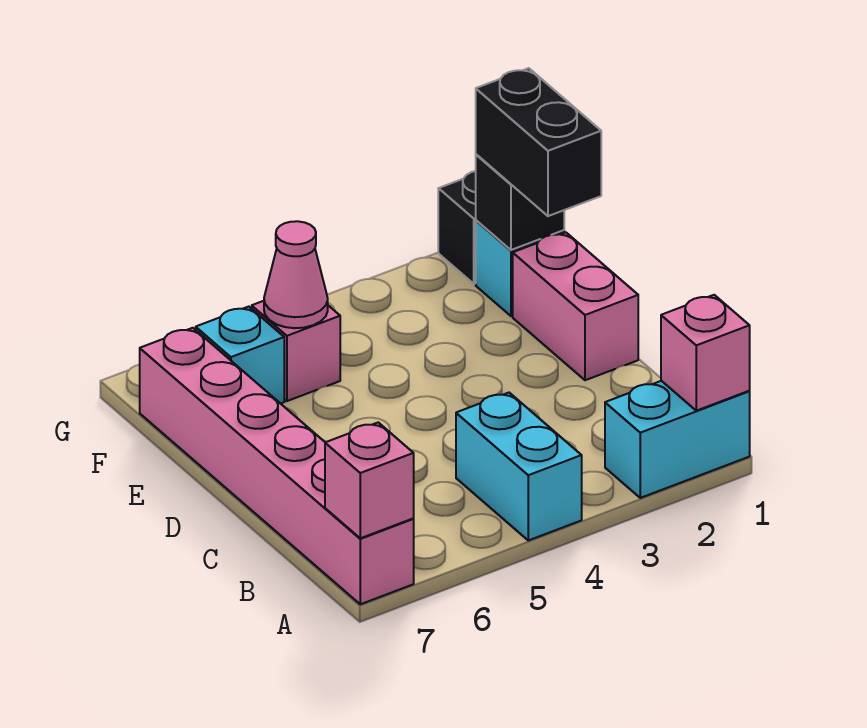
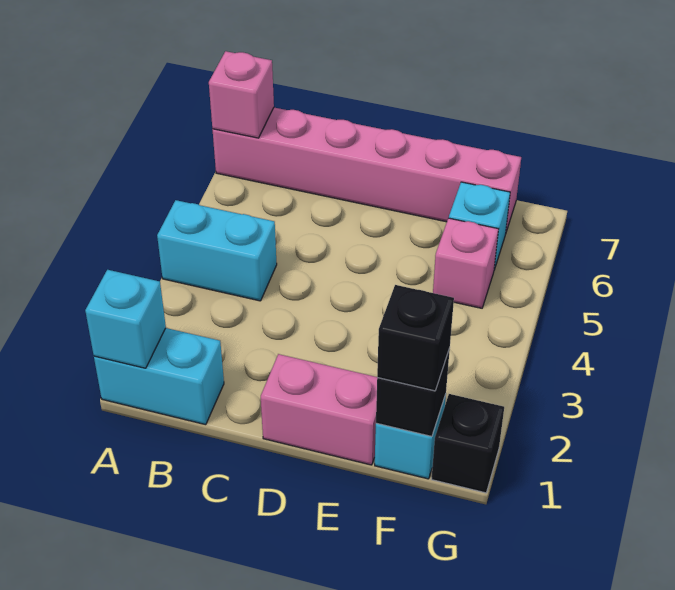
cyan brick A1:A2 level 1 -> cyan brick A1:B1 level 1
pink brick A1 level 2 -> cyan brick A1 level 2
black brick E1:F1 level 3 -> black brick F1 level 3
pink cone F5 level 2 -> none

